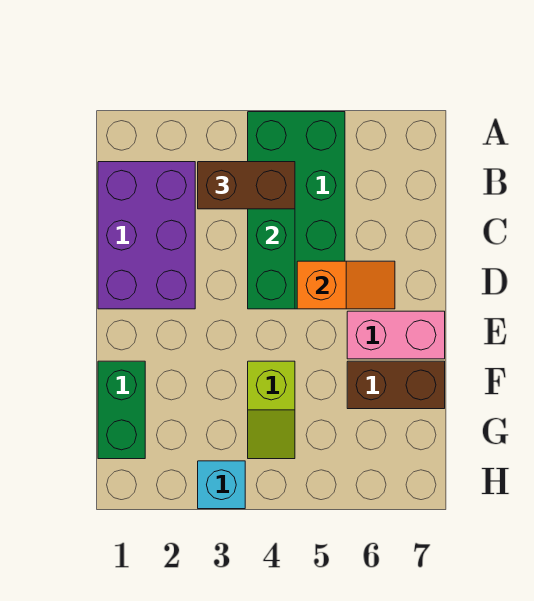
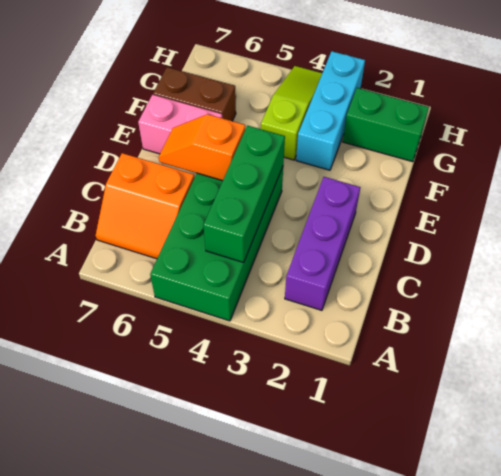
purple brick B1:D2 level 1 -> purple brick B2:D2 level 1
brown brick B3:B4 level 3 -> none
none -> orange slope B6:C7 level 1 top C
green brick F1:G1 level 1 -> green brick G1:G2 level 1
lime slope F4:G4 level 1 top F -> lime slope F4:H4 level 1 top F
cyan brick H3 level 1 -> cyan brick F3:H3 level 1

